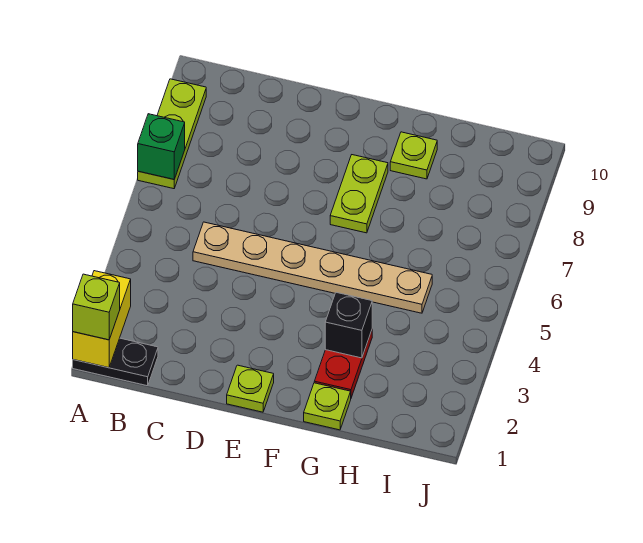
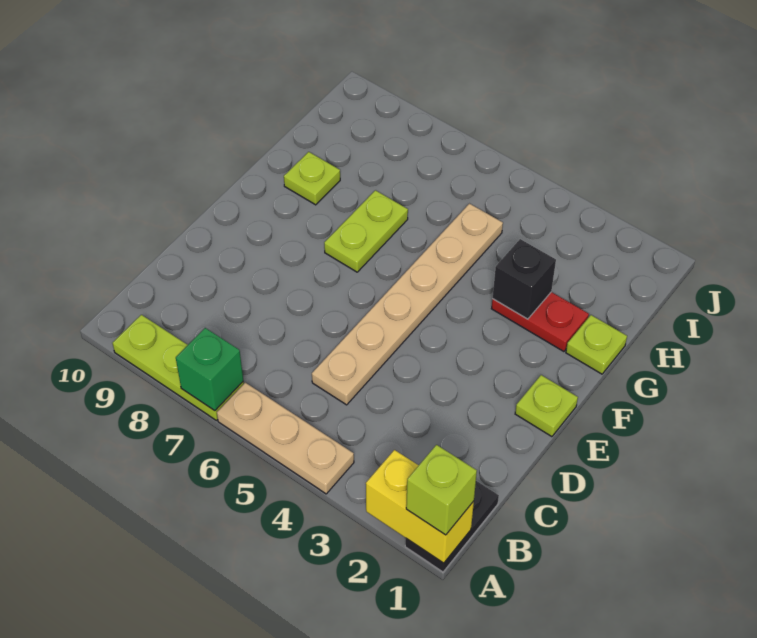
none -> tan plate A4:A6 level 1
lime plate F7:F8 level 1 -> lime plate F7:G7 level 1

